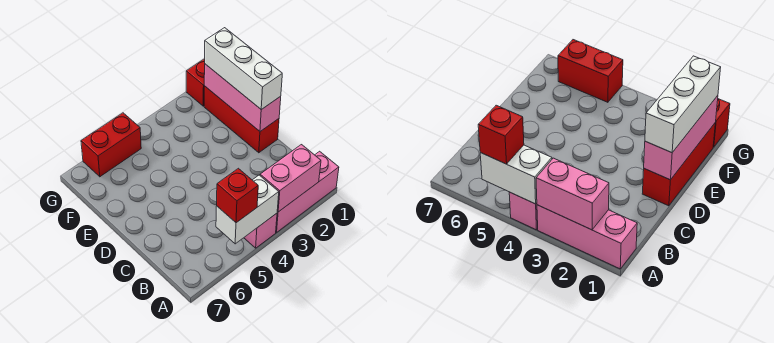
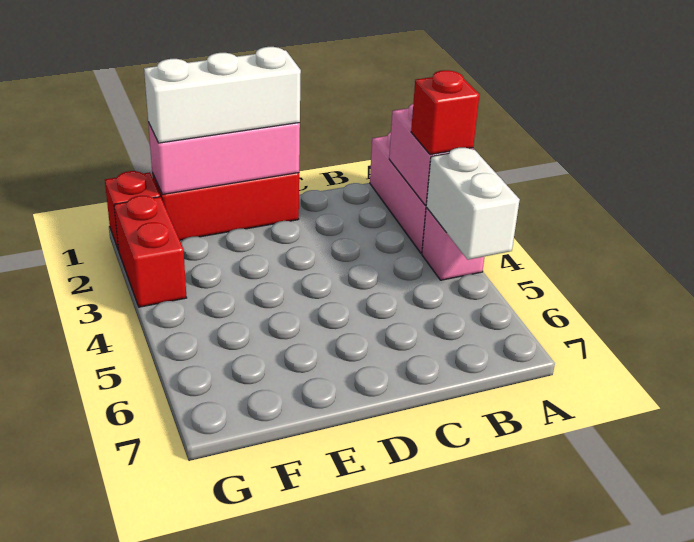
red brick A5 level 3 -> red brick A3 level 3
red brick G5:G6 level 1 -> red brick G2:G3 level 1

